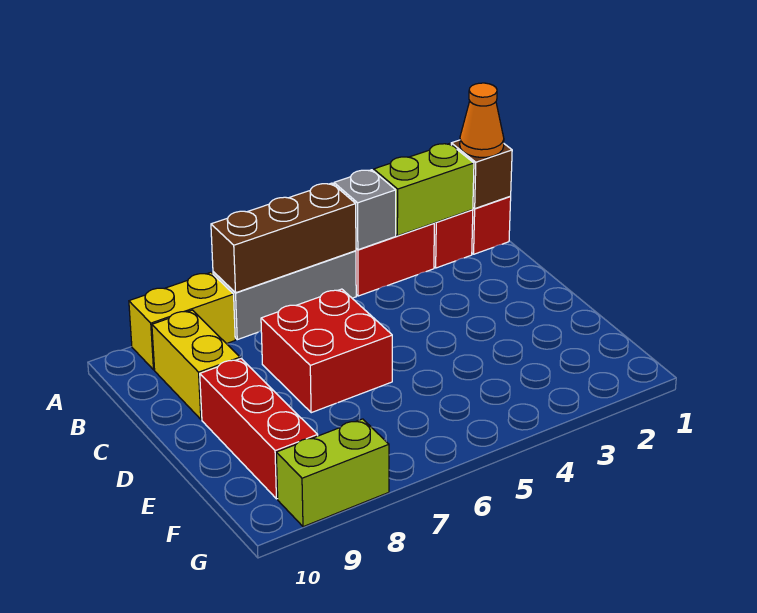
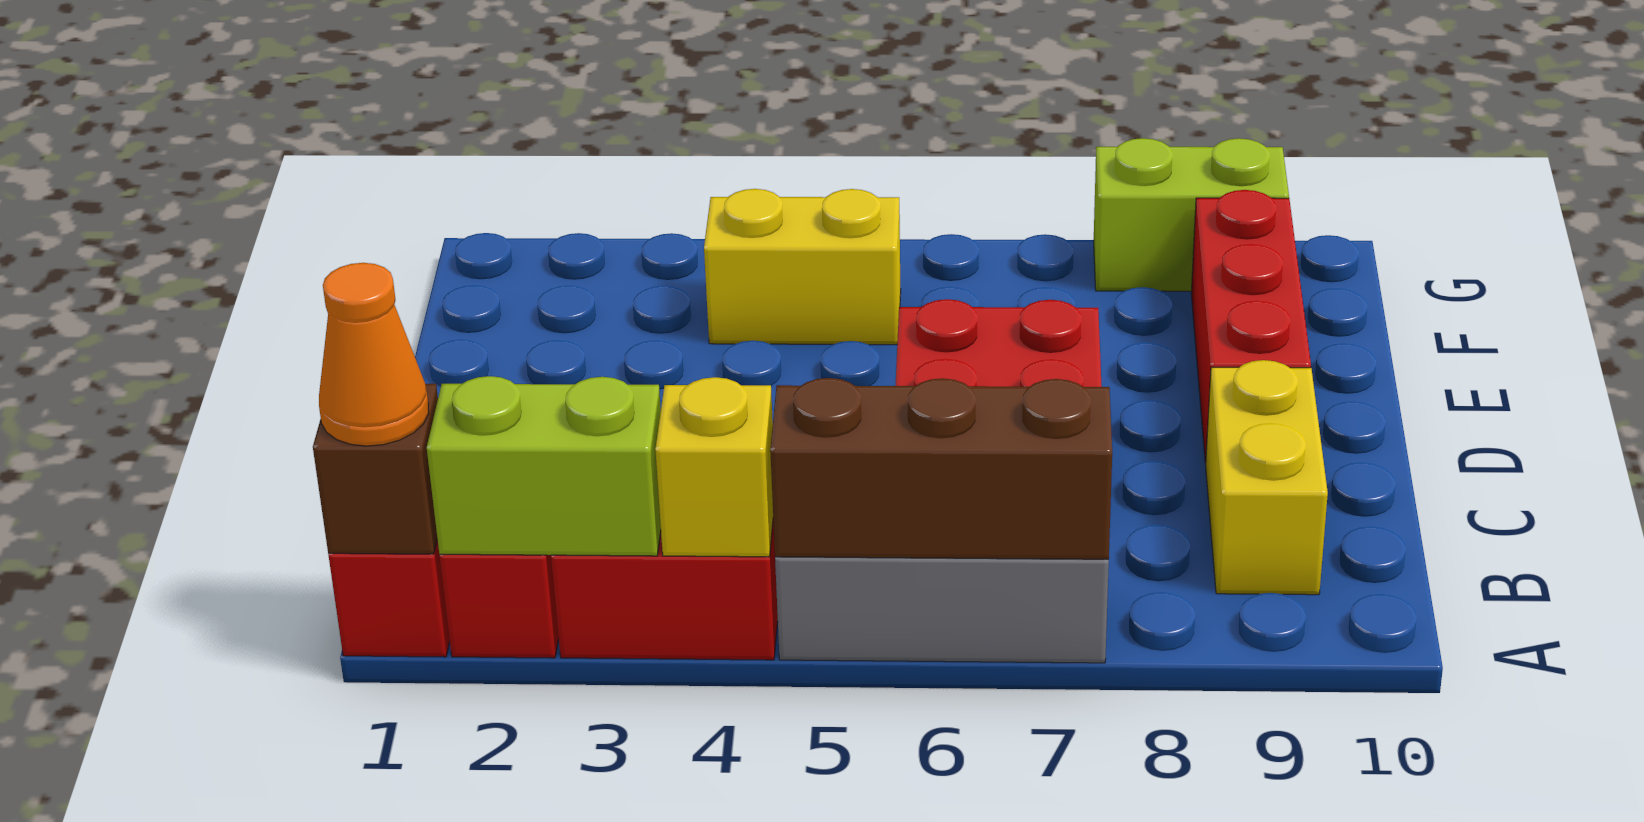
grey brick A4 level 2 -> yellow brick A4 level 2
yellow brick A8:A9 level 1 -> yellow brick F4:F5 level 1

